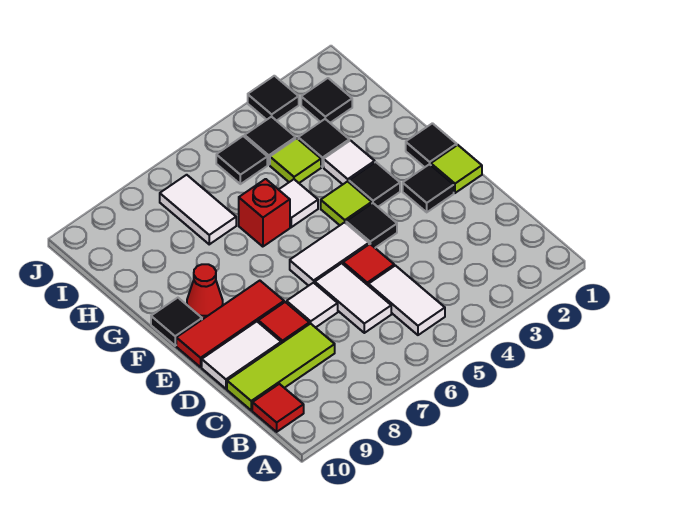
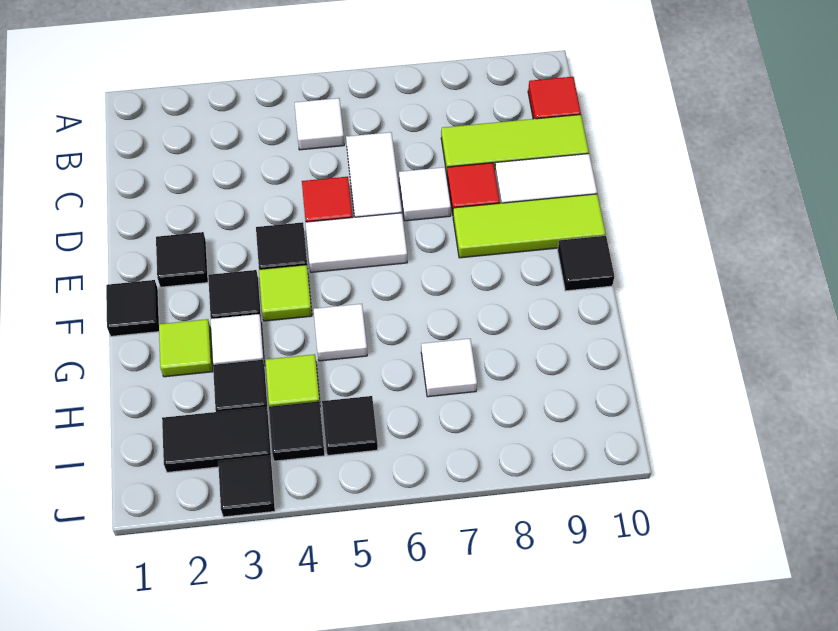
white tile B5:C5 level 1 -> white tile B5 level 1
lime tile E1 level 1 -> lime tile G2 level 1
red tile E8:E10 level 1 -> lime tile E8:E10 level 1
red cone F9 level 1 -> none
red brick G6 level 1 -> none
white tile H7:I7 level 1 -> white tile H7 level 1
black tile I2 level 1 -> black tile I2:I3 level 1

